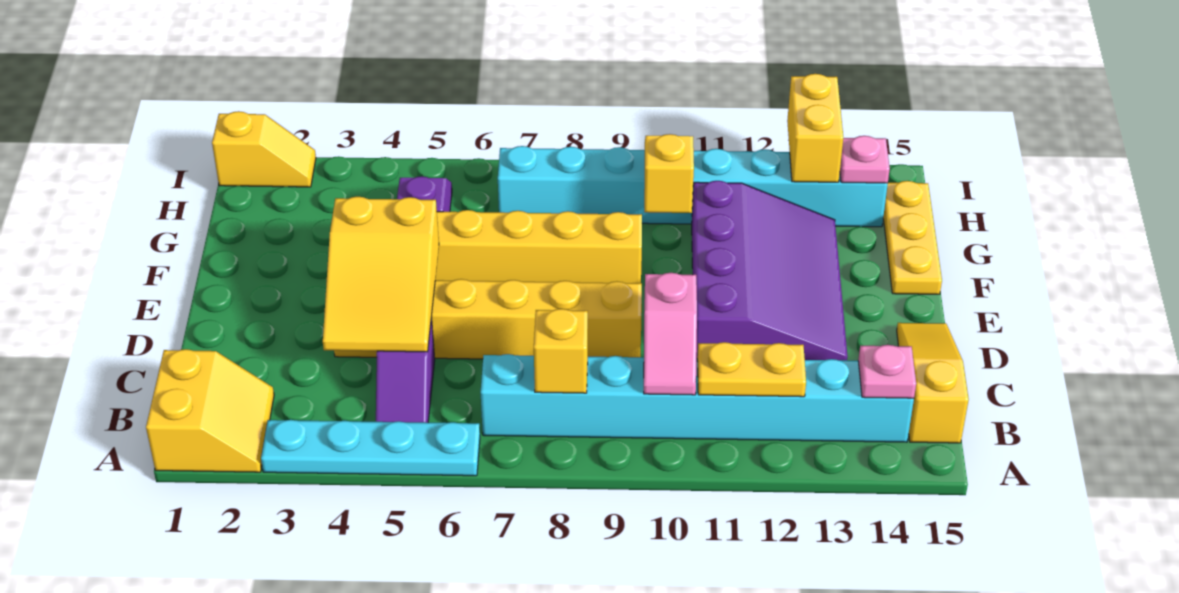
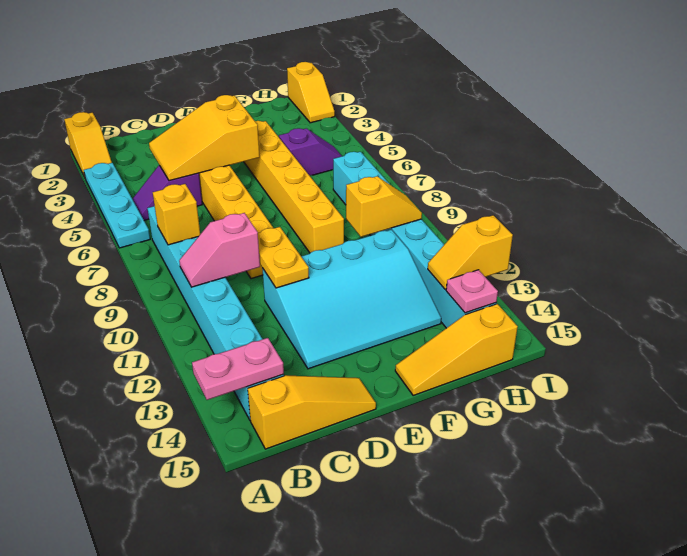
yellow slope A1:B2 level 1 top 1 -> yellow slope A1:A2 level 1 top 1
yellow plate B11:B12 level 2 -> yellow plate D10:D11 level 2
pink plate B14 level 2 -> pink plate A14:B14 level 2
purple slope D11:G13 level 1 top 11 -> cyan slope D11:G13 level 1 top 11
yellow plate F15:H15 level 1 -> yellow slope F15:H15 level 1 top H
yellow brick H13:I13 level 2 -> yellow slope H13:I13 level 2 top I

